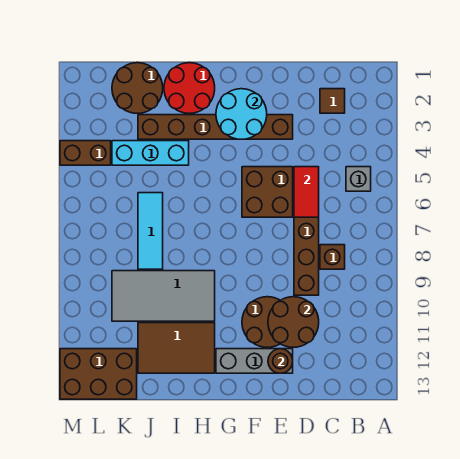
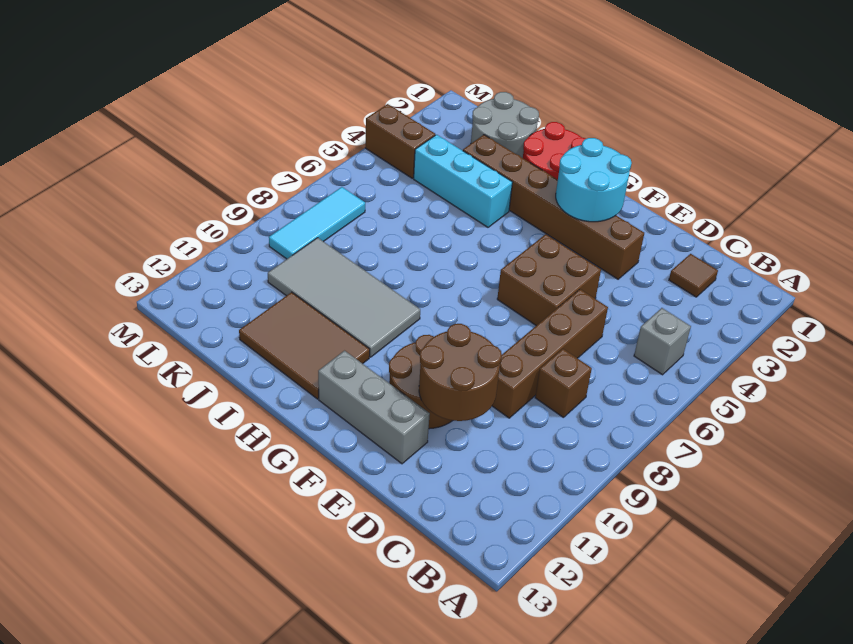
red tile D5:D6 level 2 -> none
brown round brick E12 level 2 -> none
brown round brick J1:K2 level 1 -> grey round brick J1:K2 level 1
cyan tile J6:J8 level 1 -> cyan tile L7:L9 level 1
brown brick K12:M13 level 1 -> none

